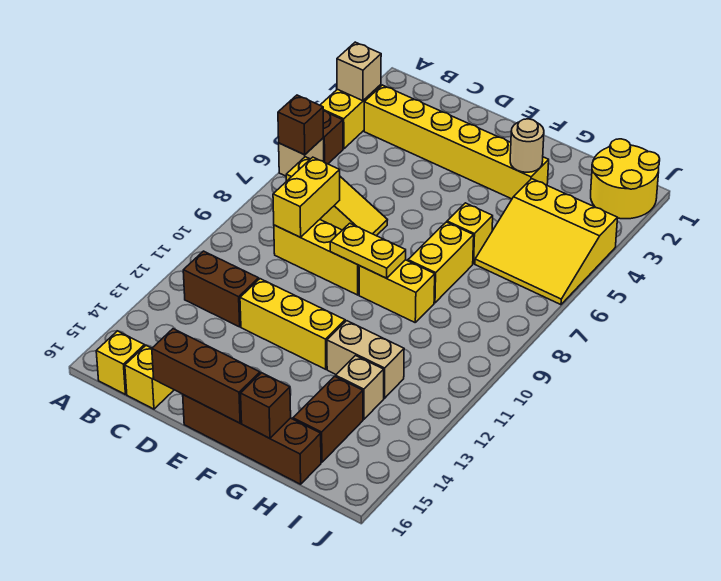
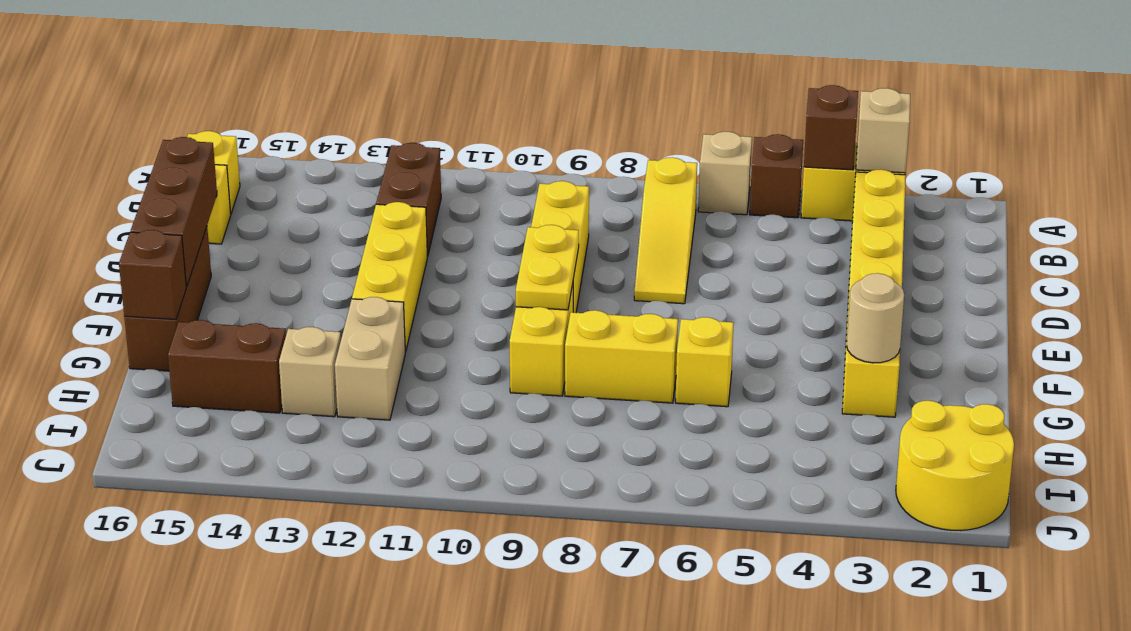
brown brick A6 level 2 -> brown brick A4 level 2
yellow brick C8:C9 level 2 -> none
brown brick E16:H16 level 1 -> brown brick E16:G16 level 1
yellow slope H4:J6 level 1 top 4 -> none

